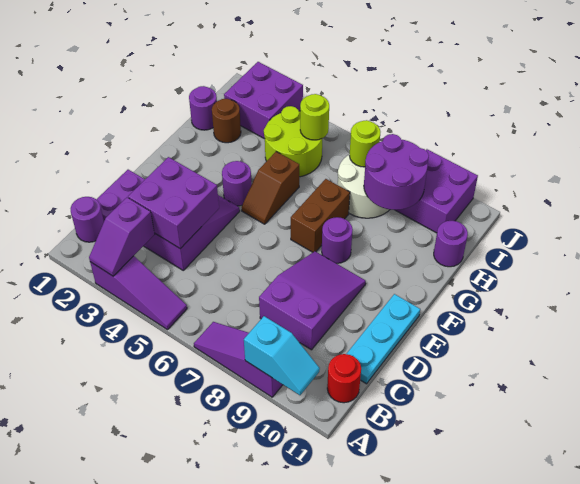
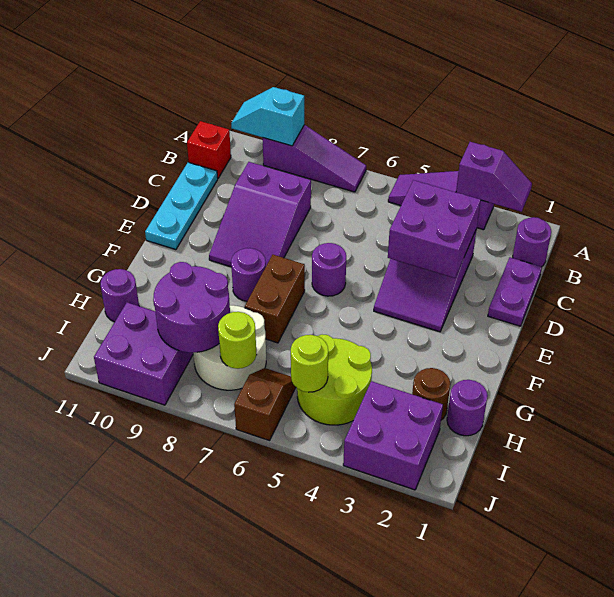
purple slope A3:B3 level 2 top B -> purple slope A2:A3 level 2 top 3
red round brick B11 level 1 -> red brick B11 level 1
purple round brick F4 level 1 -> purple round brick E6 level 1
brown slope F5:G5 level 1 top G -> brown slope I6:J6 level 1 top J

